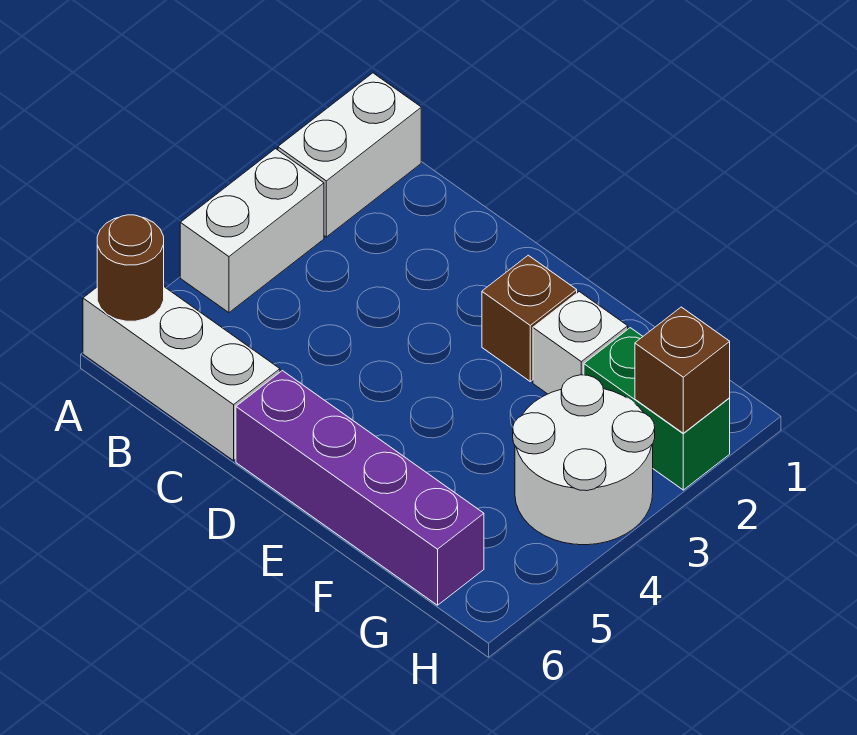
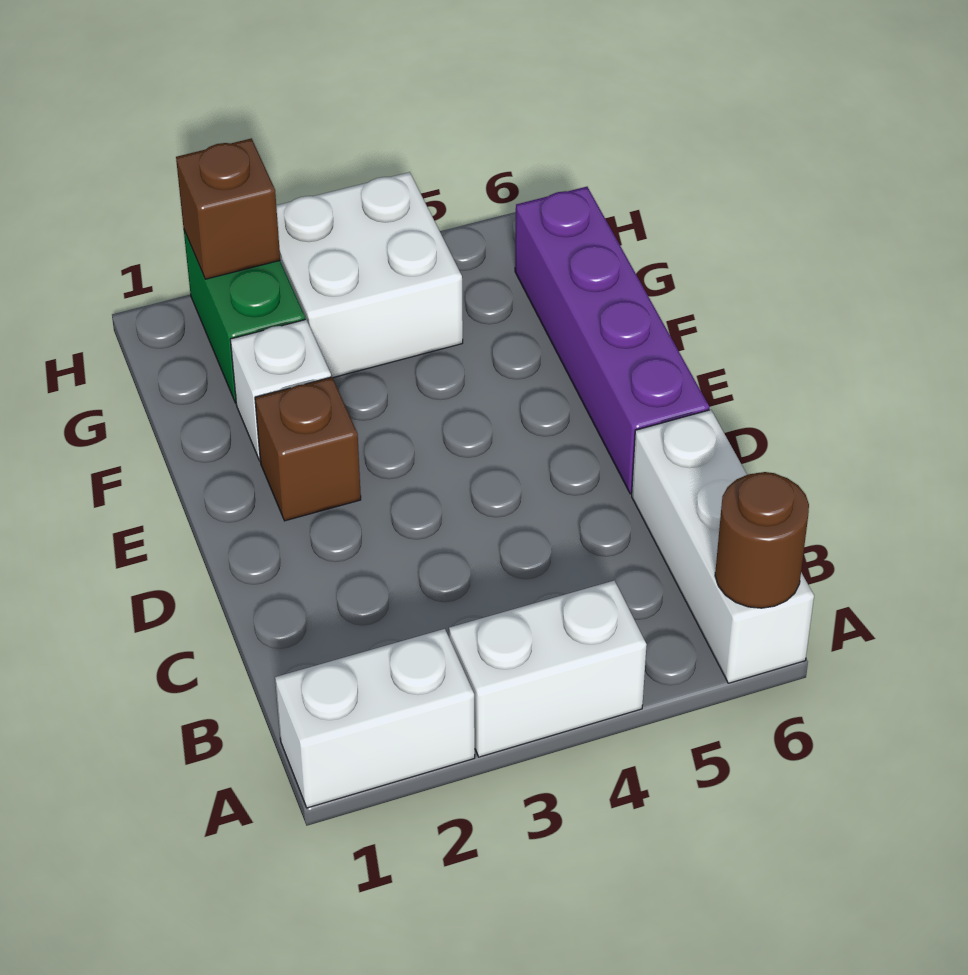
white round brick G3:H4 level 1 -> white brick G3:H4 level 1

